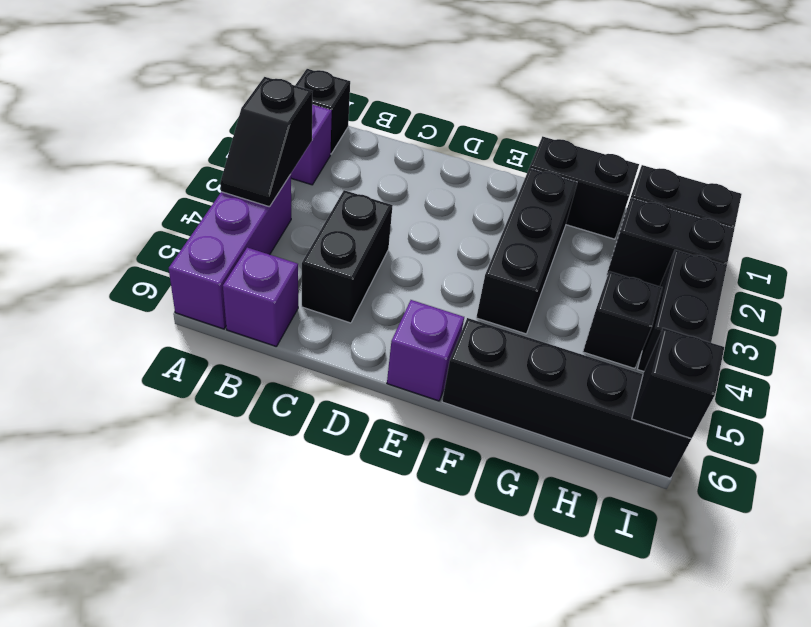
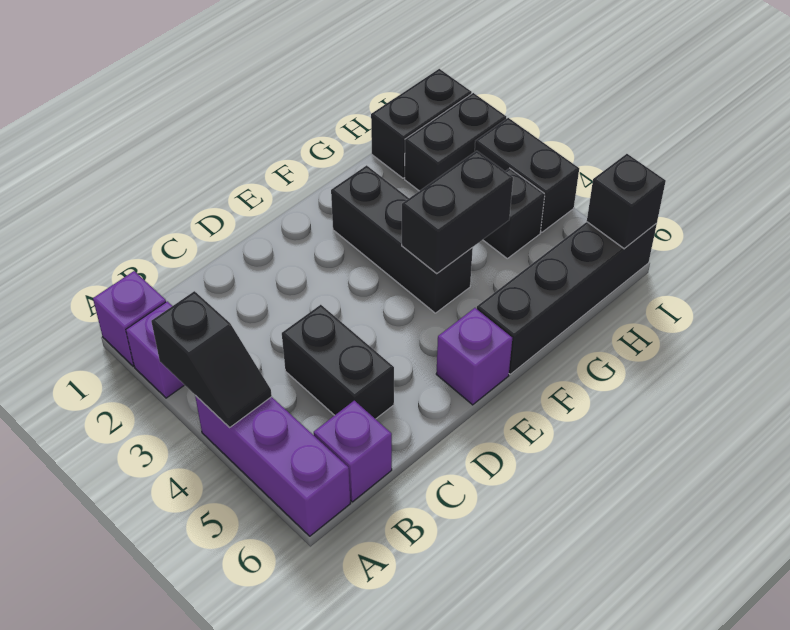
black brick A1 level 1 -> purple brick A1 level 1
black brick F1:G1 level 1 -> black brick F4:G4 level 2

